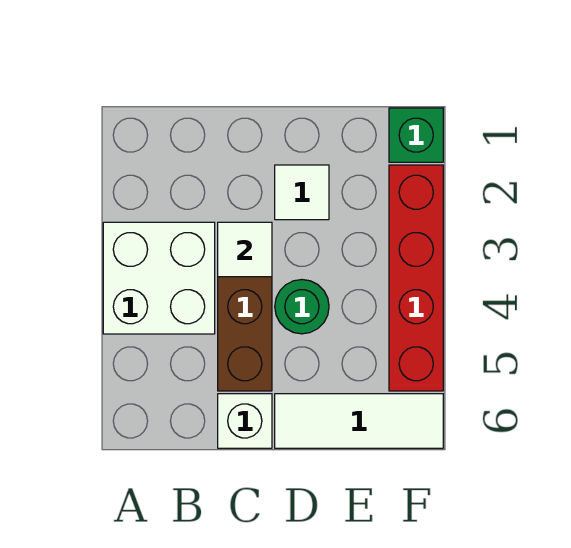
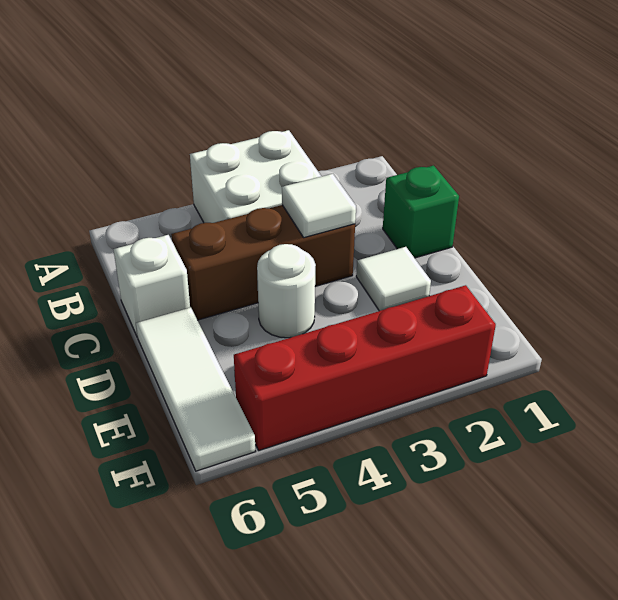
green round brick D4 level 1 -> white round brick D4 level 1
green brick F1 level 1 -> green brick C1 level 1

